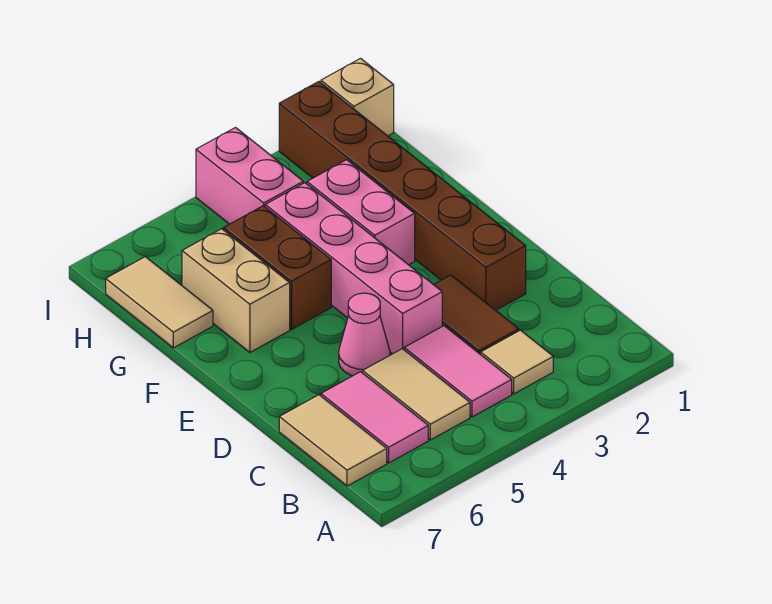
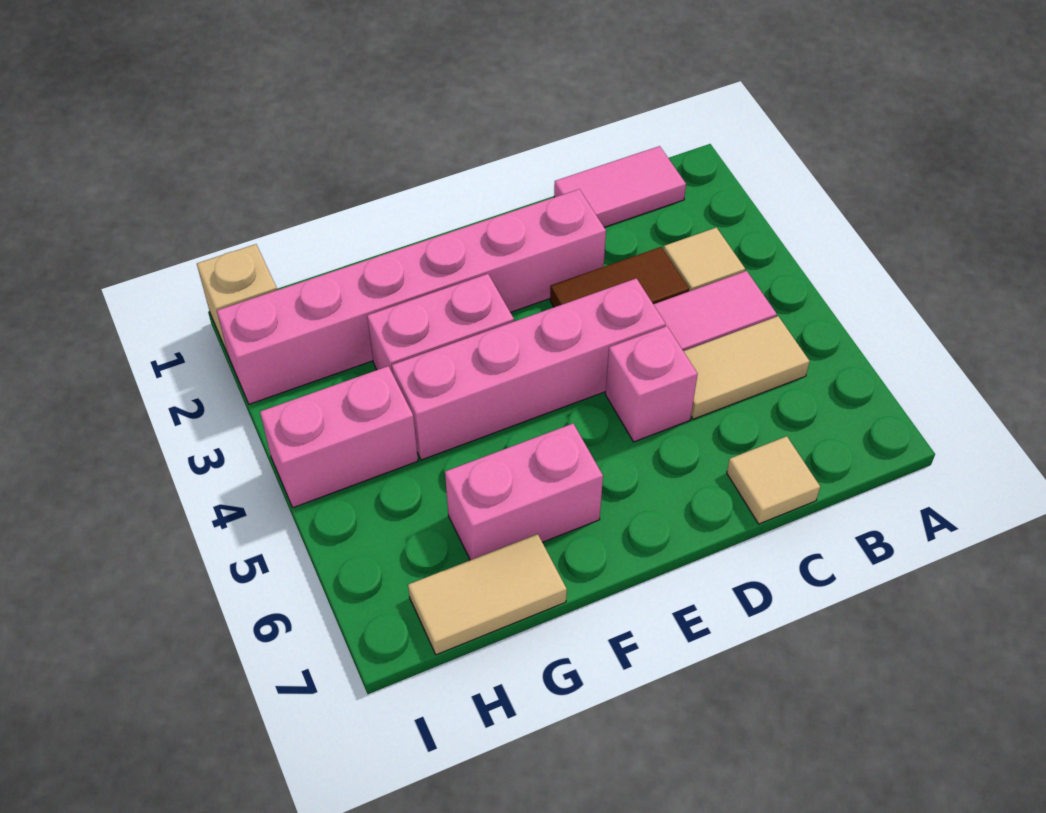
pink tile B6:C6 level 1 -> pink tile B1:C1 level 1
tan tile B7:C7 level 1 -> tan tile C7 level 1
brown brick D2:I2 level 1 -> pink brick D2:I2 level 1
pink cone D5 level 1 -> pink brick D5 level 1
brown brick F5:G5 level 1 -> none
tan brick F6:G6 level 1 -> pink brick F6:G6 level 1

